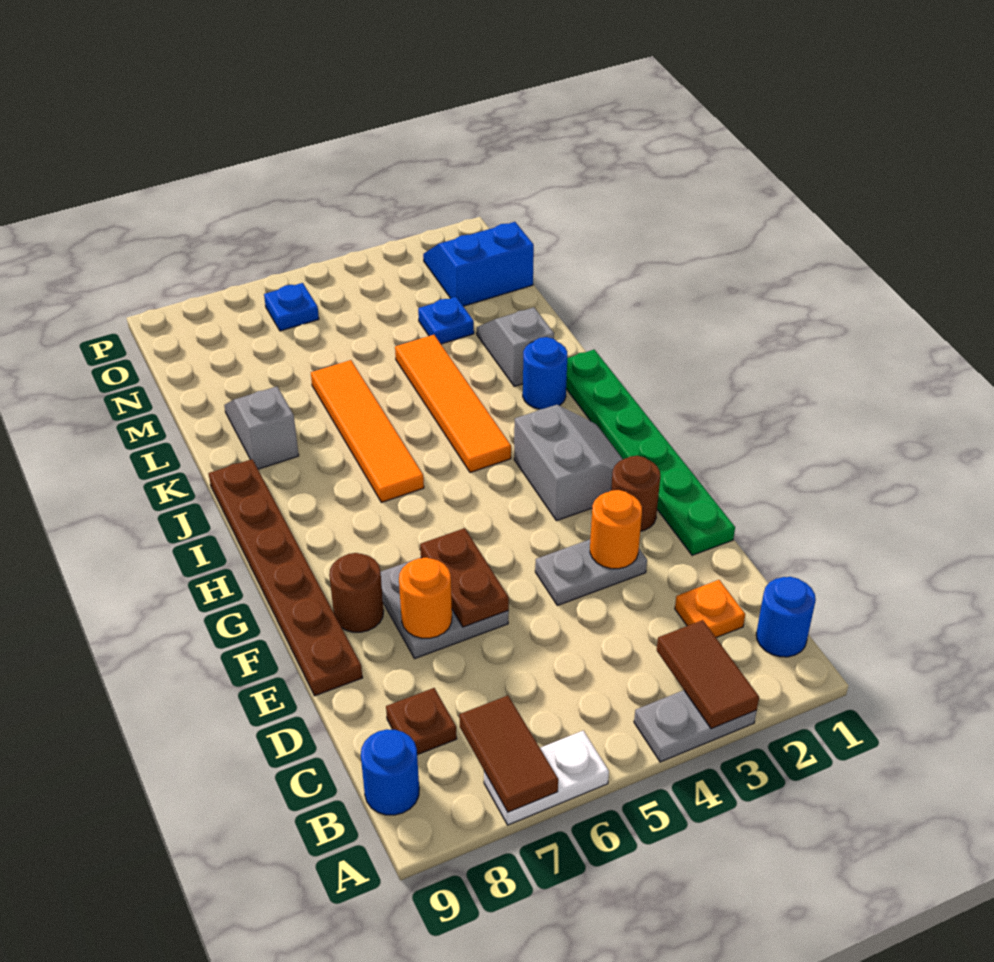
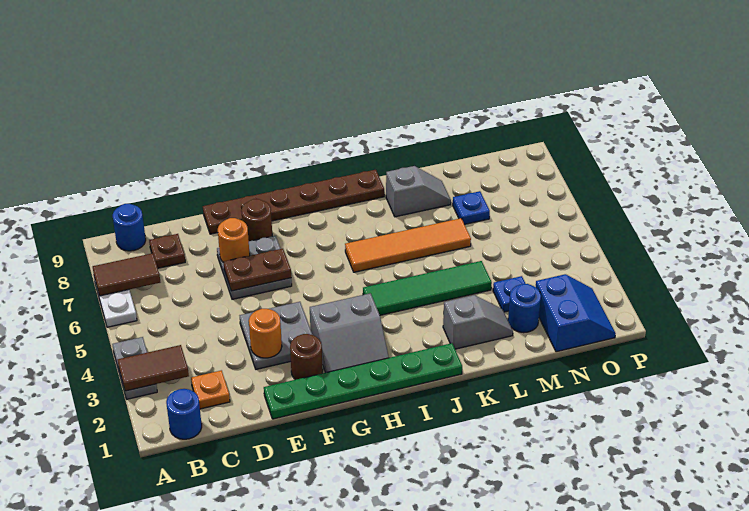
grey plate E3:E4 level 1 -> grey plate E3:F4 level 1
orange tile I4:L4 level 1 -> green tile I4:L4 level 1
blue round brick J2 level 1 -> blue round brick M2 level 1
blue plate O6 level 1 -> blue plate M7 level 1

